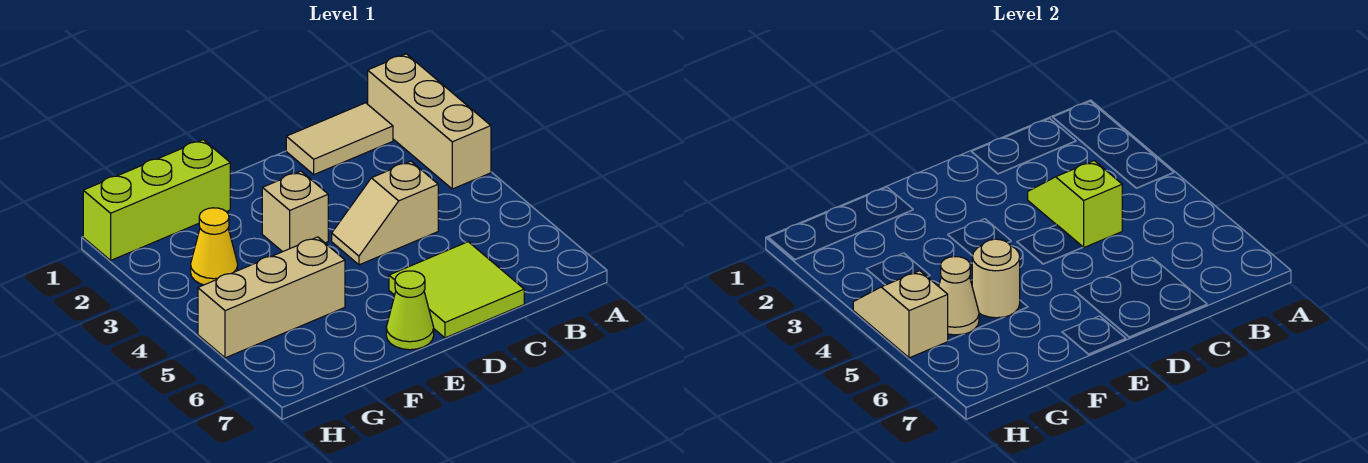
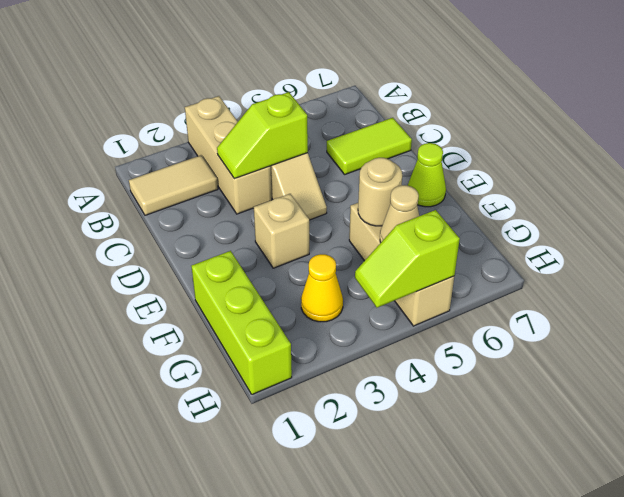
tan brick A1:A3 level 1 -> tan brick A3:C3 level 1
tan tile B1:C1 level 1 -> tan tile B1:B2 level 1
lime tile C6:D7 level 1 -> lime tile C6:C7 level 1
tan slope H4:H5 level 2 top 5 -> lime slope H4:H5 level 2 top 5

